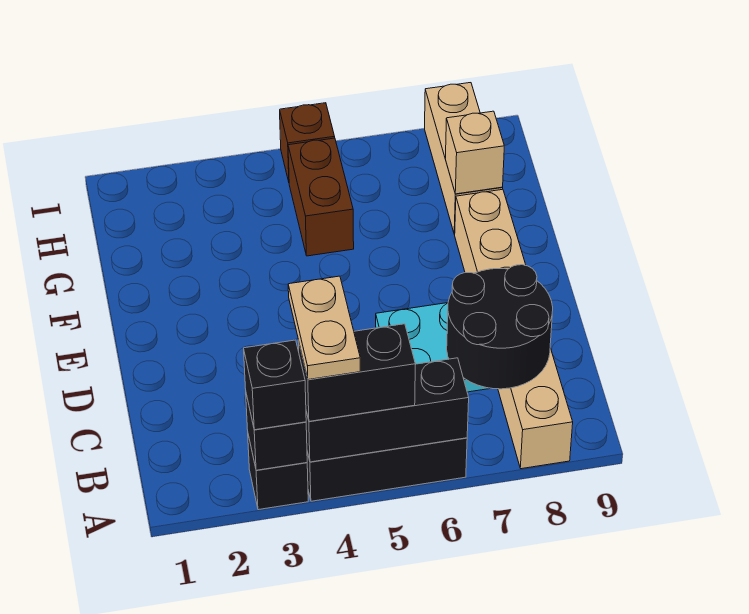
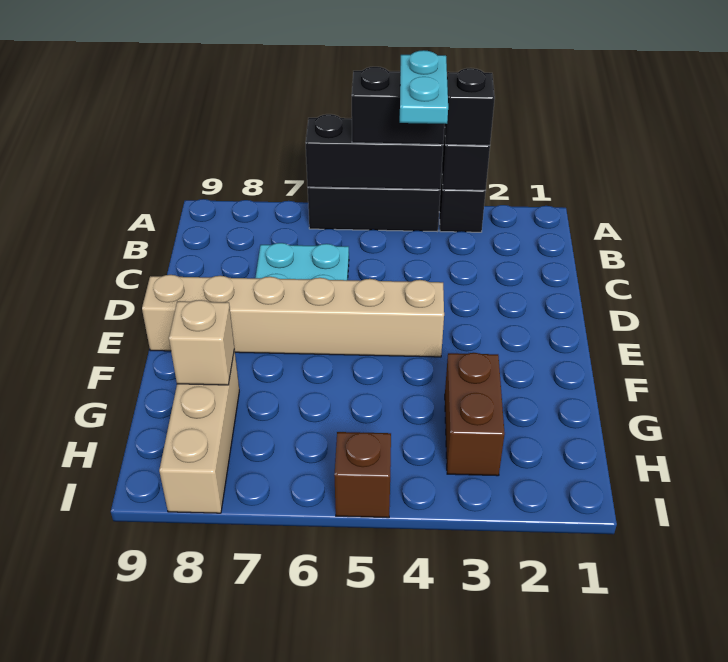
tan plate A4:B4 level 4 -> cyan plate A4:B4 level 4
tan brick A8:F8 level 1 -> tan brick E4:E9 level 1
black round brick B7:C8 level 2 -> none
brown brick G5:H5 level 1 -> brown brick G3:H3 level 1

